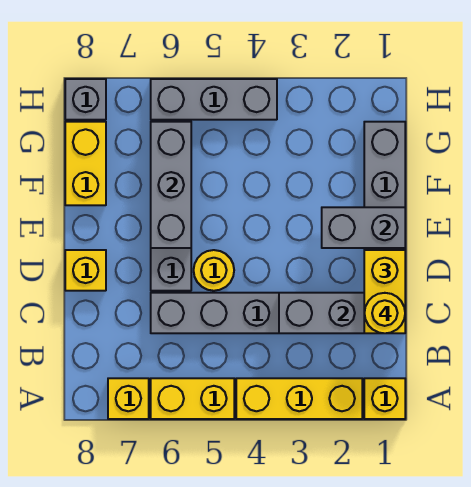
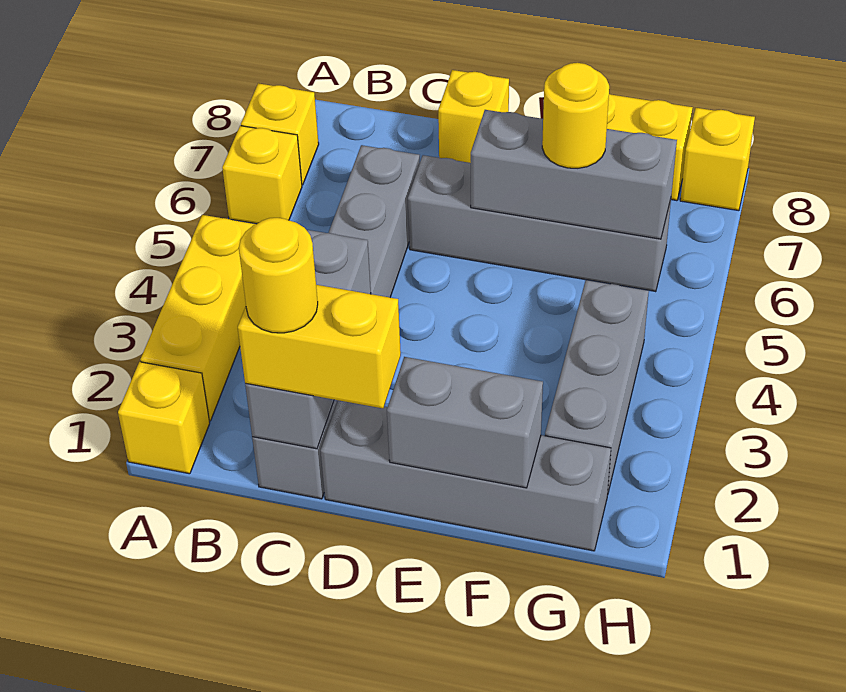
yellow brick A5:A6 level 1 -> yellow brick A6 level 1
yellow round brick D5 level 1 -> yellow round brick F6 level 3
grey brick E1:E2 level 2 -> grey brick E1:F1 level 2
grey brick H4:H6 level 1 -> grey brick G2:G4 level 1
grey brick H8 level 1 -> yellow brick H8 level 1

